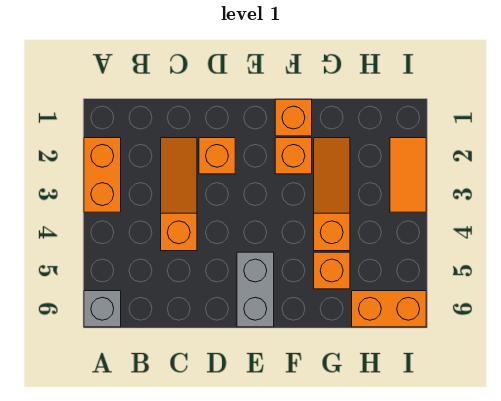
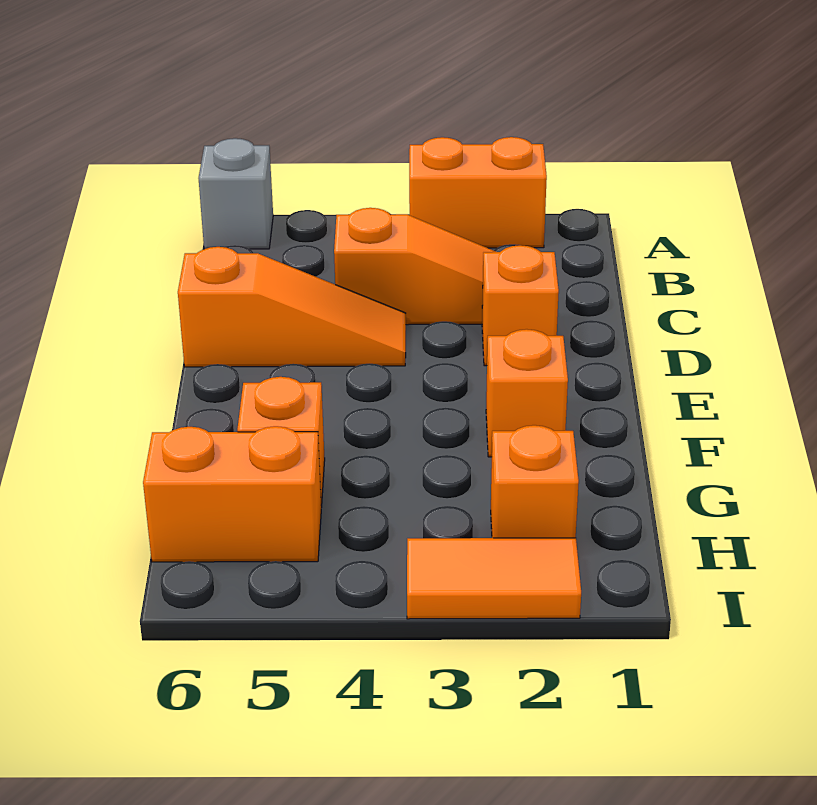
grey brick E5:E6 level 1 -> none
orange brick F1 level 1 -> orange brick H2 level 1
orange slope G2:G4 level 1 top 4 -> orange slope D4:D6 level 1 top 6
orange brick H6:I6 level 1 -> orange brick H5:H6 level 1

